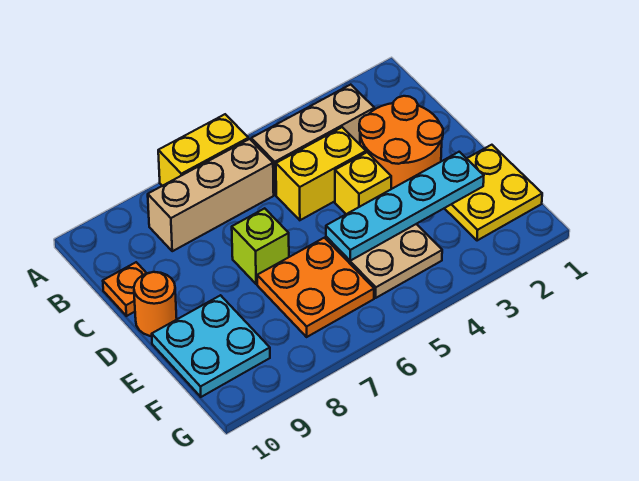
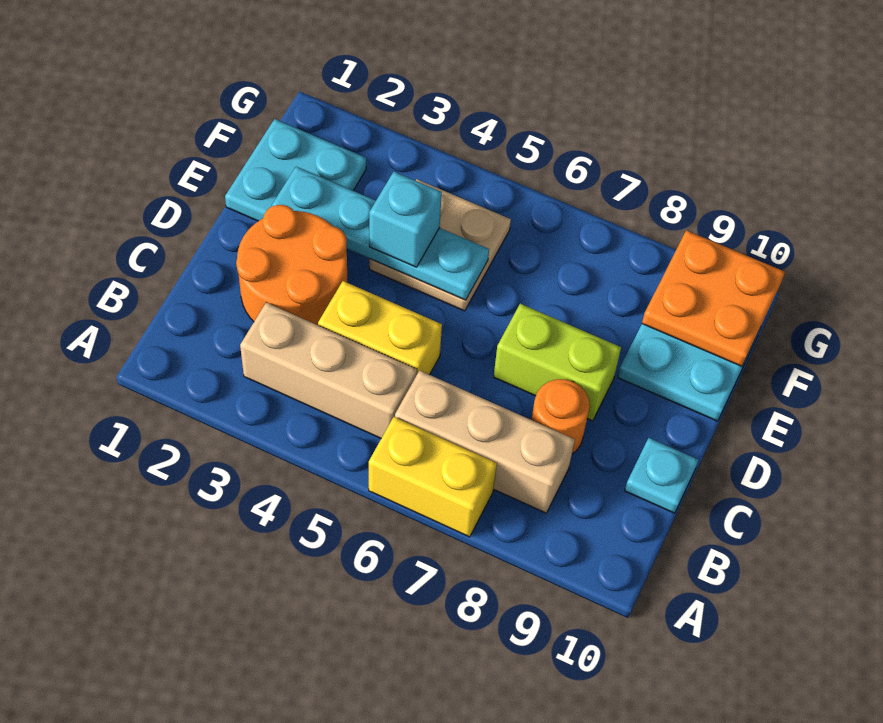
orange plate C10 level 1 -> cyan plate C10 level 1
yellow brick D4 level 1 -> none
lime brick D7 level 1 -> lime brick D7:D8 level 1
orange round brick D10 level 1 -> orange round brick C8 level 1
yellow plate E1:F2 level 1 -> cyan plate E1:F2 level 1
none -> cyan brick E4 level 3
orange plate E6:F7 level 1 -> orange plate F9:G10 level 2

